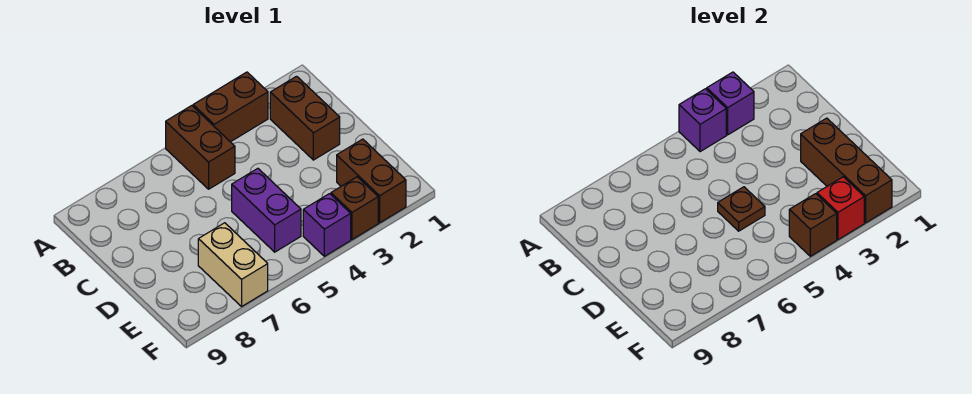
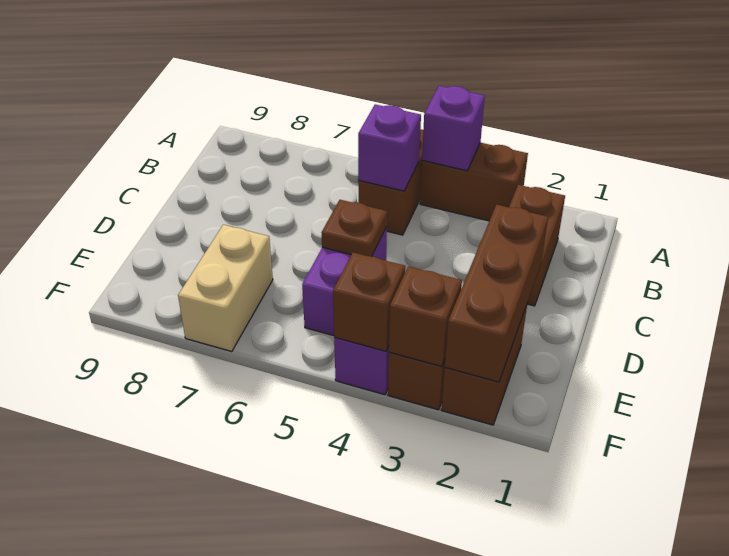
purple brick A3 level 2 -> purple brick B5 level 2
red brick F3 level 2 -> brown brick F3 level 2

